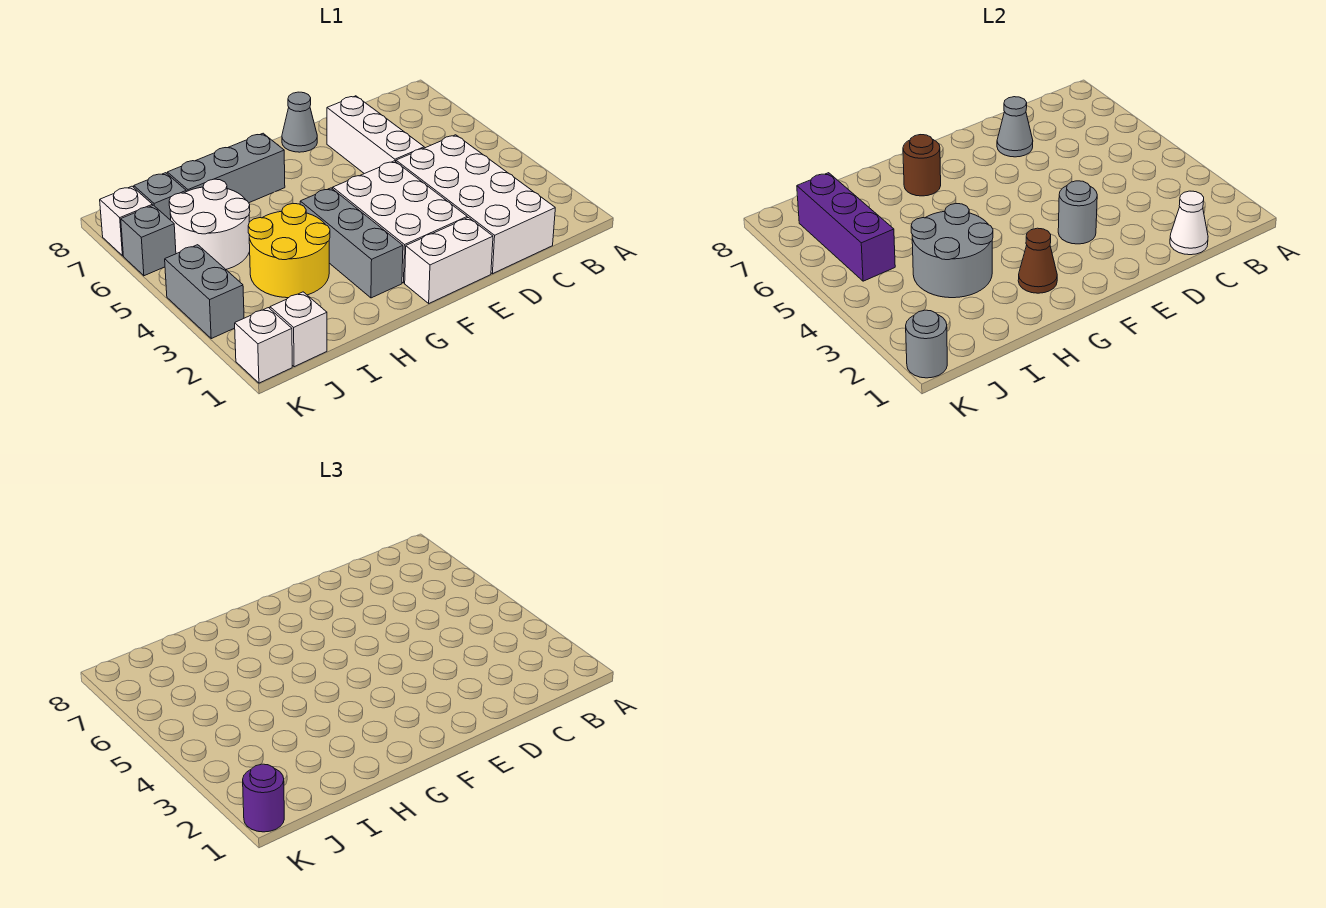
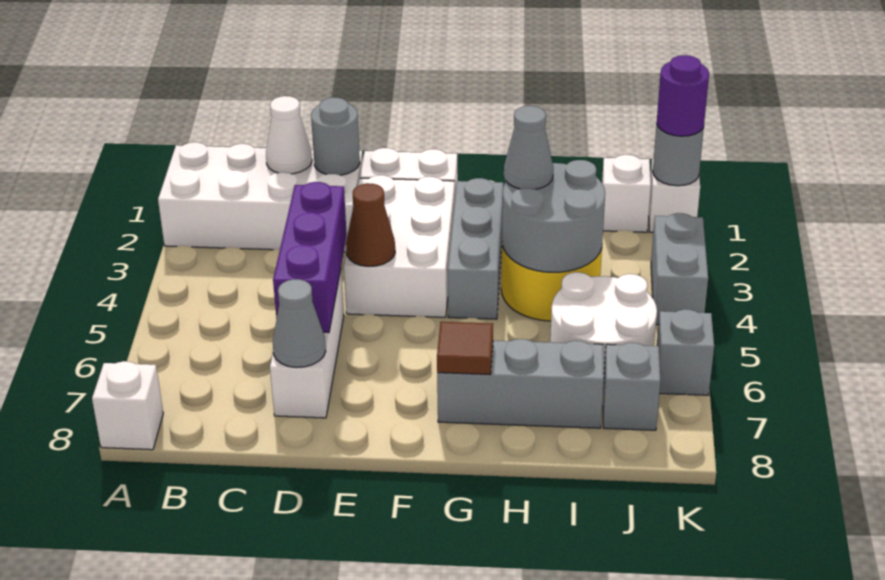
white brick C1:D4 level 1 -> white brick A1:D2 level 1
grey round brick E3 level 2 -> grey round brick D1 level 2
grey cone E8 level 1 -> grey cone H3 level 3
brown cone G2 level 2 -> brown cone E4 level 2
brown round brick G7 level 2 -> brown tile G7 level 2
purple brick J5:J7 level 2 -> purple brick D4:D6 level 2
white brick K7 level 1 -> white brick A8 level 1

